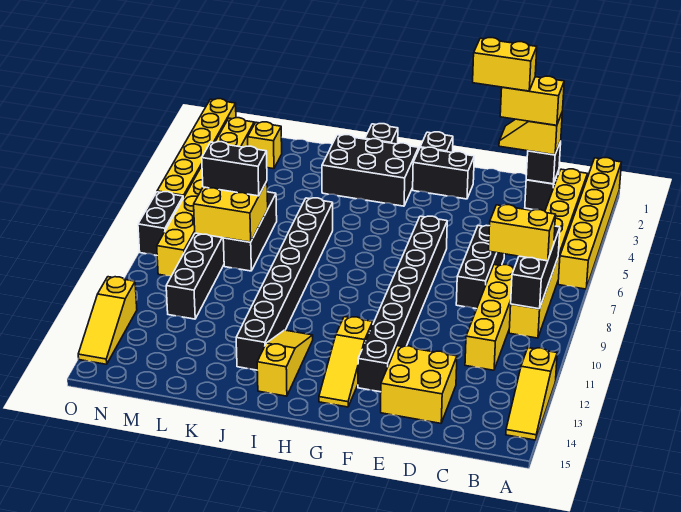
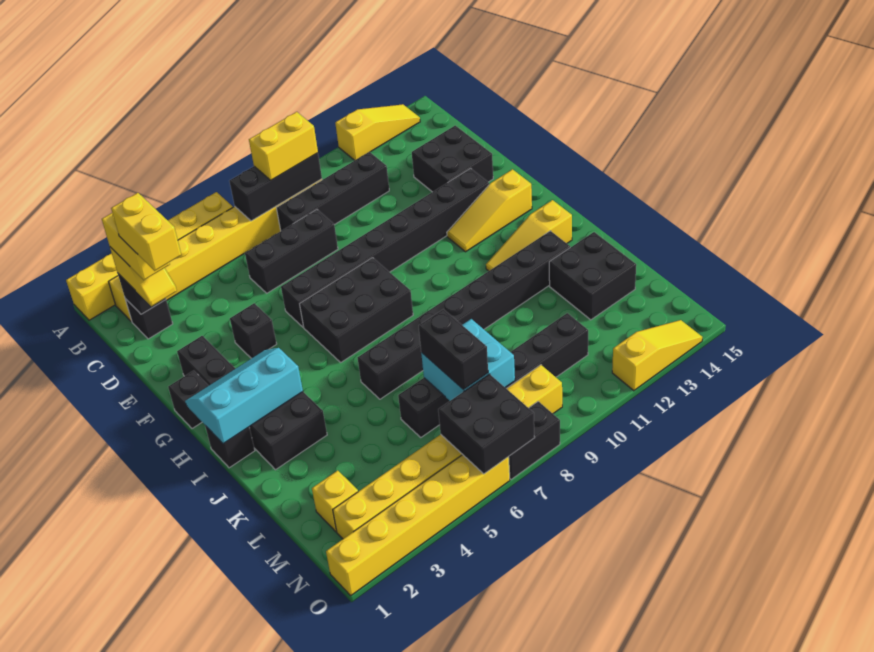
yellow brick B8:C8 level 3 -> yellow brick B8:B9 level 3
yellow brick C8:C11 level 1 -> black brick C8:C11 level 1
yellow brick D13:E14 level 1 -> black brick D13:E14 level 1
none -> black brick F4 level 1
none -> black brick G6:H8 level 1
yellow slope G12:G14 level 1 top 12 -> yellow slope G12:G14 level 1 top 14
none -> cyan slope H1:I3 level 2 top I
none -> black brick K13:L14 level 1
yellow brick L7:M8 level 2 -> cyan brick L7:M8 level 2
none -> black brick N6:O7 level 2

